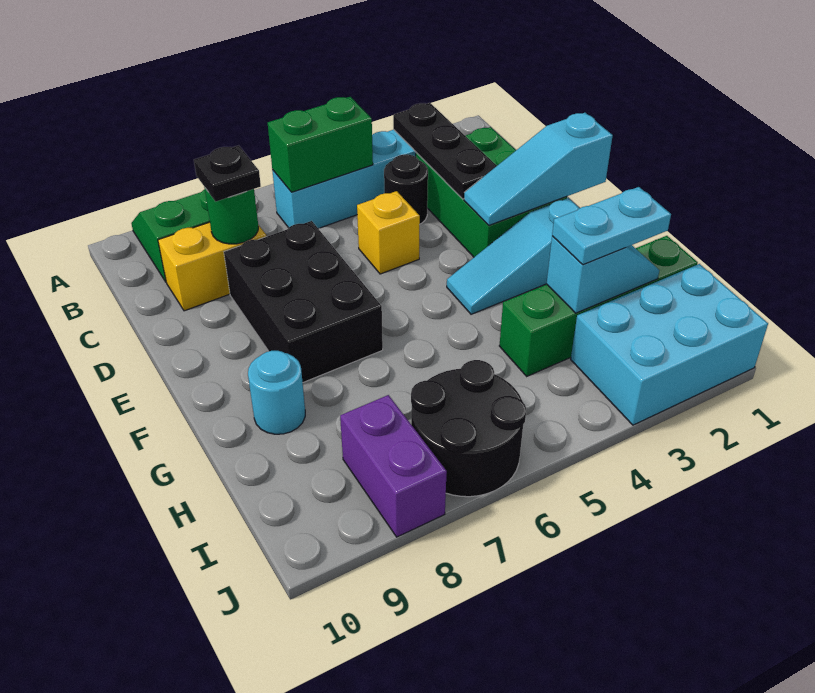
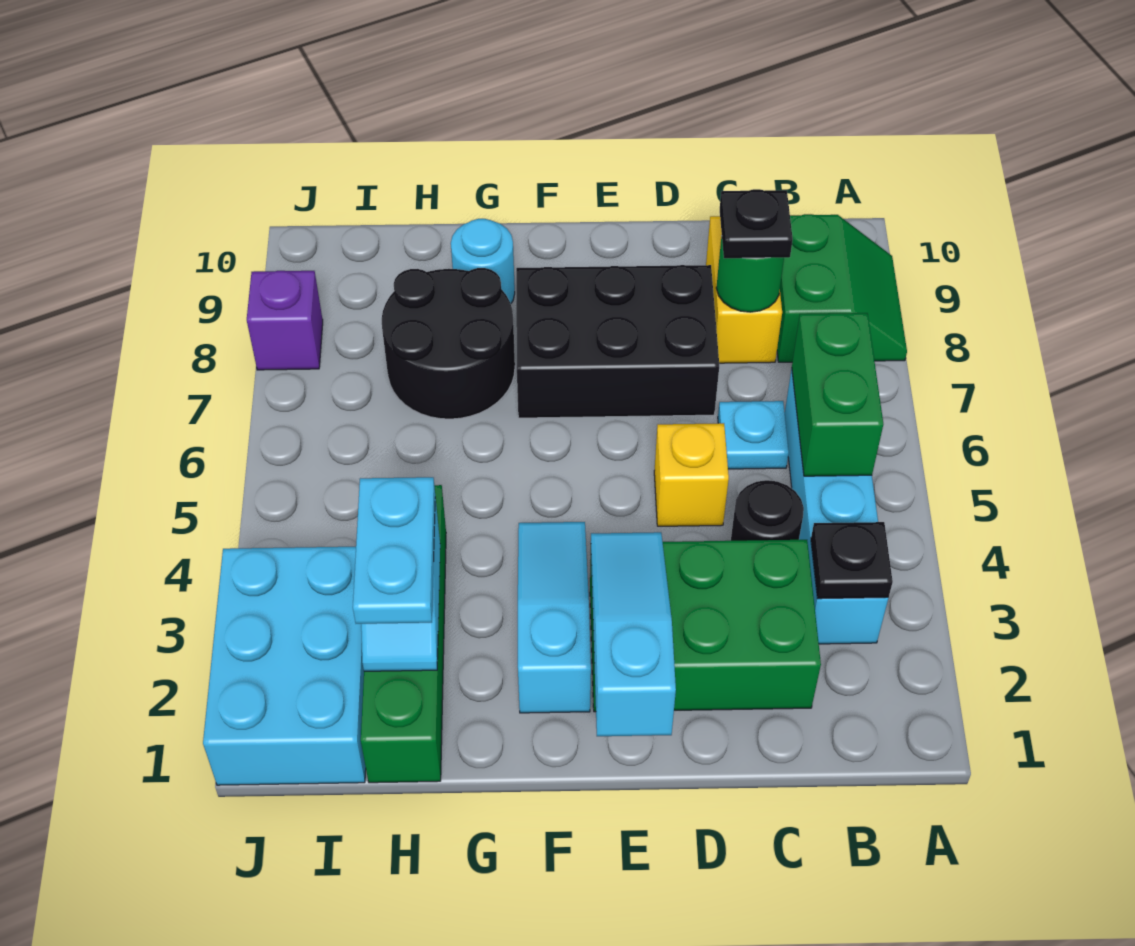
black plate B3:D3 level 2 -> black plate B3 level 2
none -> cyan plate C6 level 1
black round brick I6:J7 level 1 -> black round brick G7:H8 level 1
purple brick I8:J8 level 1 -> purple brick J8 level 1

